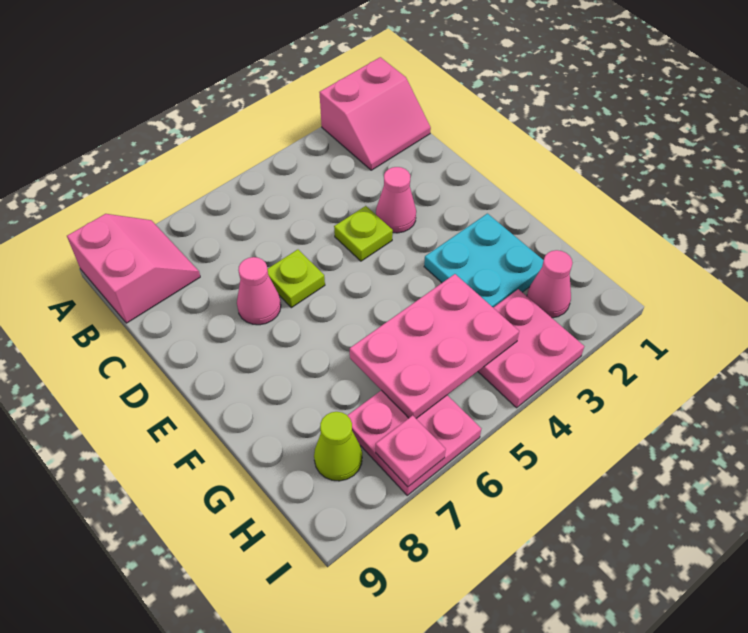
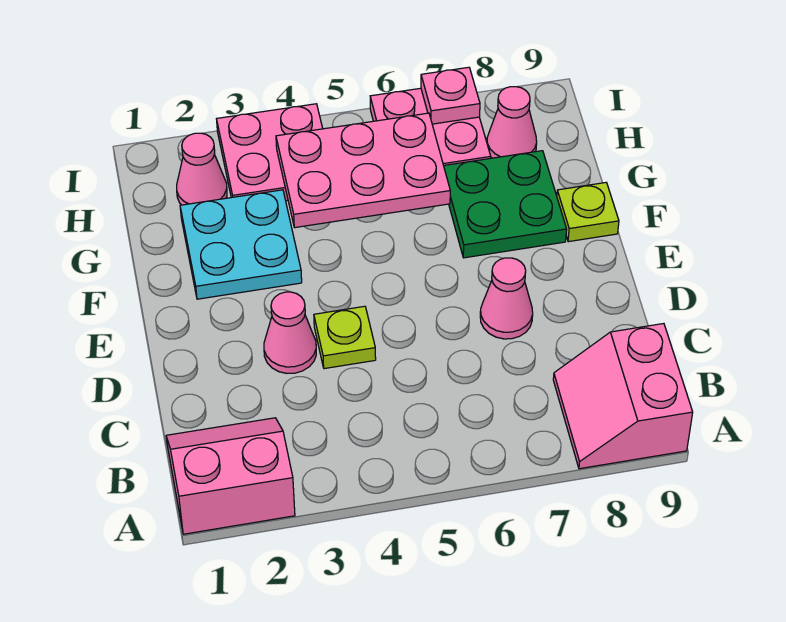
lime plate D6 level 1 -> lime plate F9 level 1
none -> green plate F7:G8 level 1
lime cone H8 level 1 -> pink cone H8 level 1

